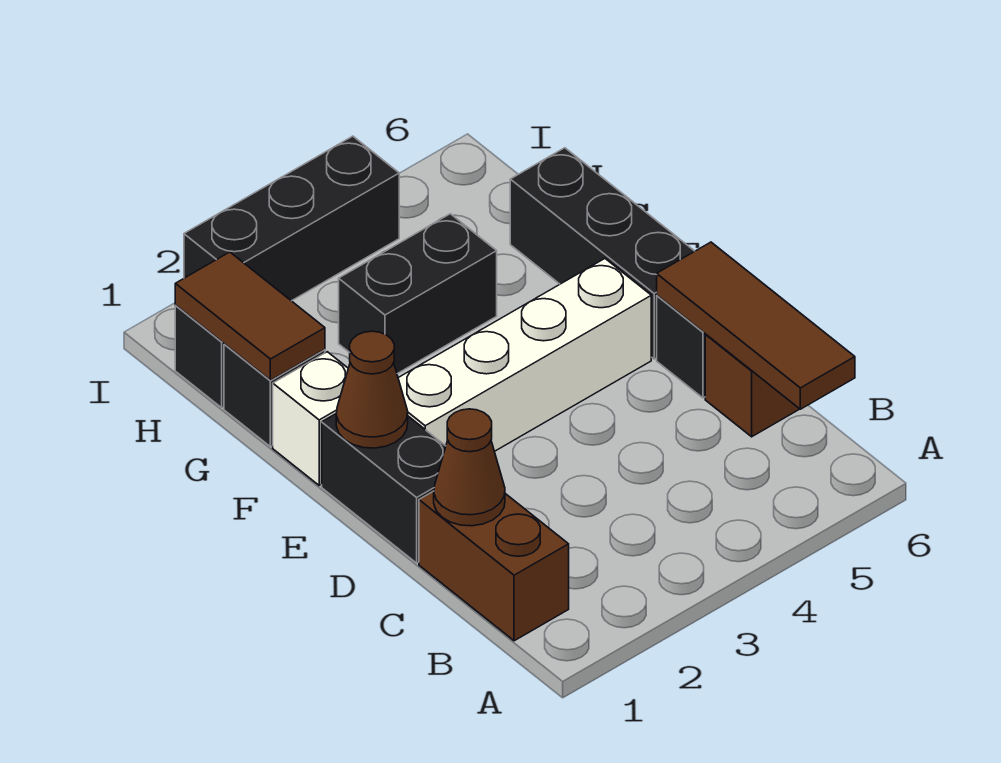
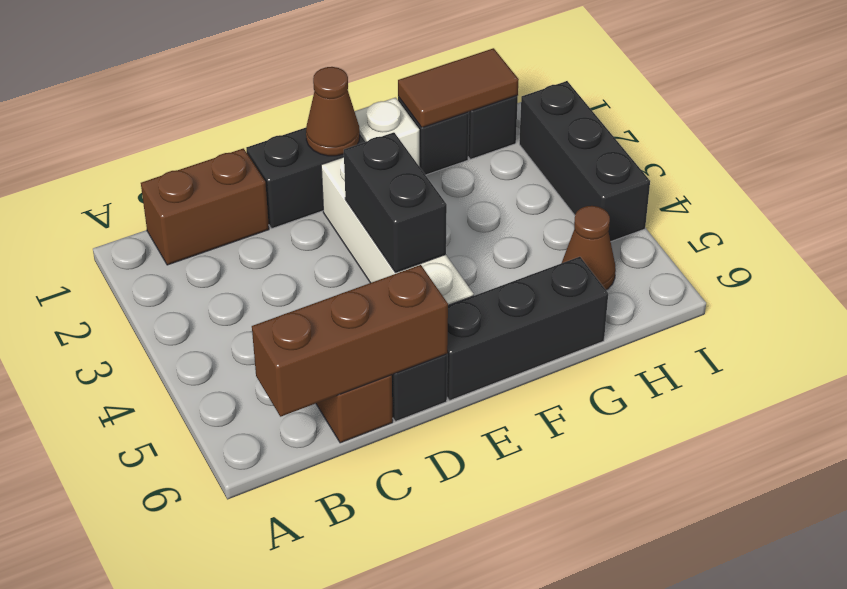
brown tile B6:D6 level 2 -> brown brick B6:D6 level 2
brown cone C1 level 2 -> brown cone H5 level 1
black brick G3:G4 level 1 -> black brick E3:E4 level 2

